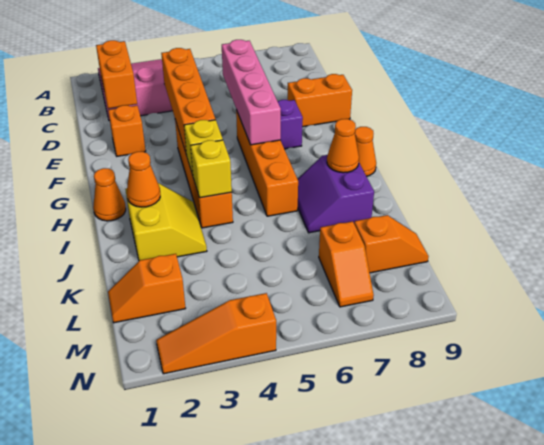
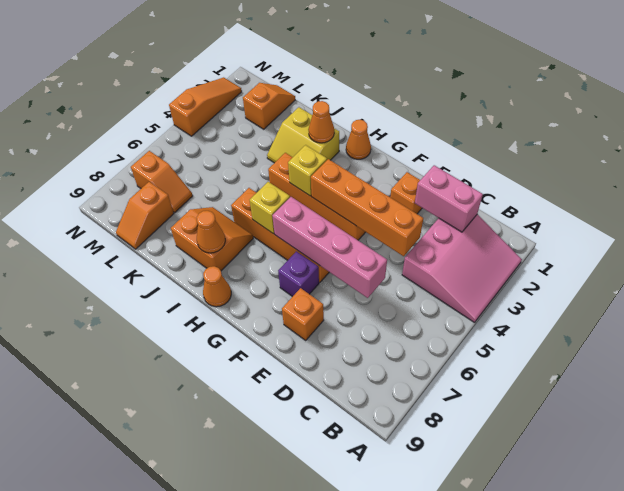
orange brick C2:D2 level 2 -> pink brick C2:D2 level 2
orange brick E8:E9 level 1 -> orange brick E8 level 1
yellow brick I4 level 2 -> yellow brick H6 level 2
purple slope I7:J8 level 1 top 8 -> orange slope I7:J8 level 1 top 8
orange slope L7:M7 level 1 top L -> orange slope L7:M7 level 1 top M

